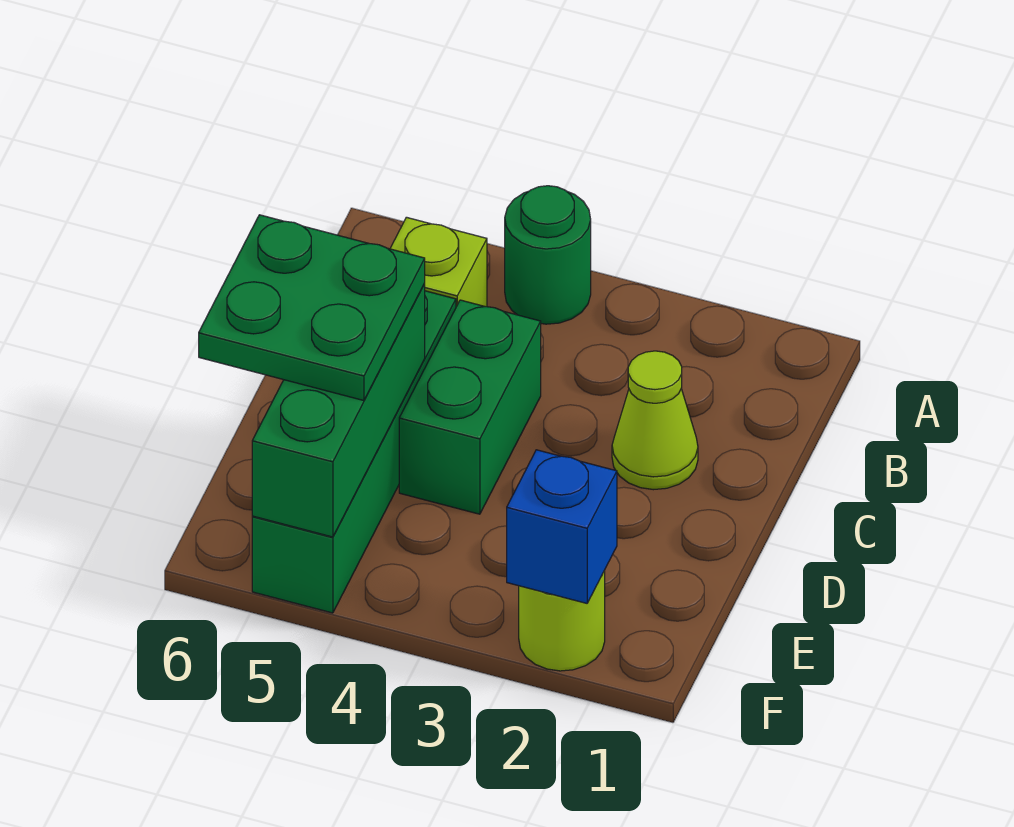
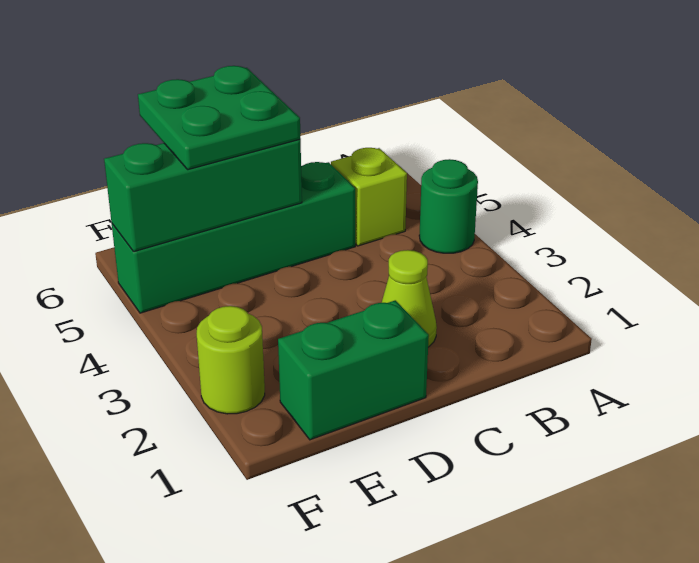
green brick C4:D4 level 1 -> green brick D1:E1 level 1
blue brick F2 level 2 -> none

